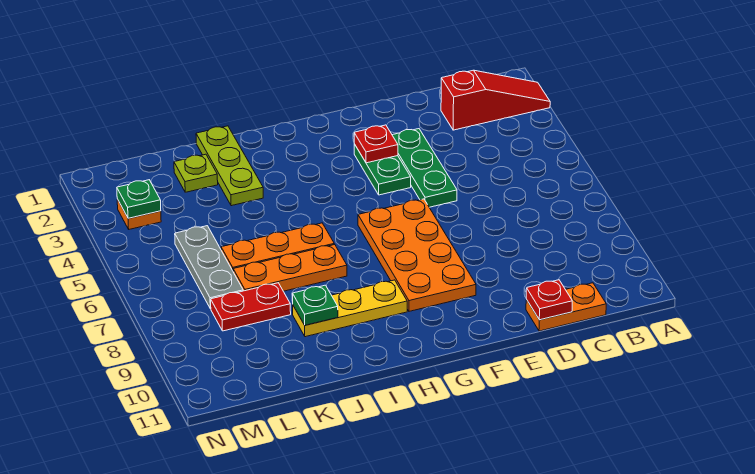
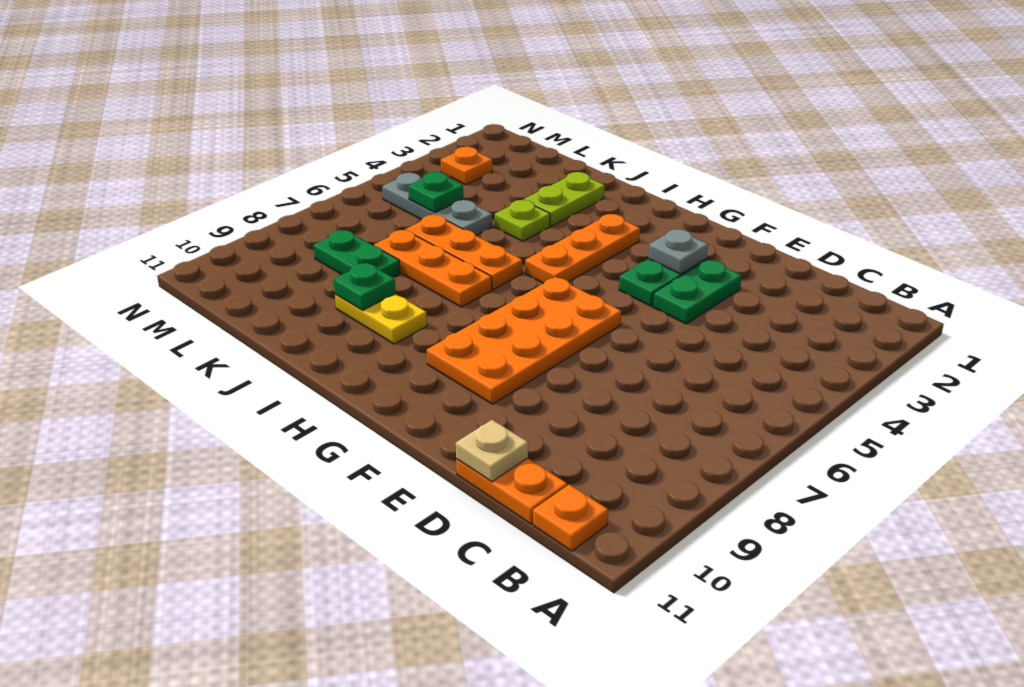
red slope A2:C2 level 1 top C -> none
none -> orange plate B11 level 1
red plate D11 level 2 -> tan plate D11 level 2
green plate E3:E5 level 1 -> green plate E3:E4 level 1
red plate F3 level 2 -> grey plate F3 level 2
none -> orange plate H3:H5 level 1
yellow plate H9:J9 level 1 -> yellow plate I9:J9 level 1
lime plate J1:J3 level 1 -> lime plate J2:J3 level 1
lime plate K2 level 1 -> lime plate J4 level 1
red plate K8:L8 level 1 -> green plate K8:L8 level 1
grey plate L5:L7 level 1 -> grey plate K5:M5 level 1
green plate M3 level 2 -> green plate L5 level 2

